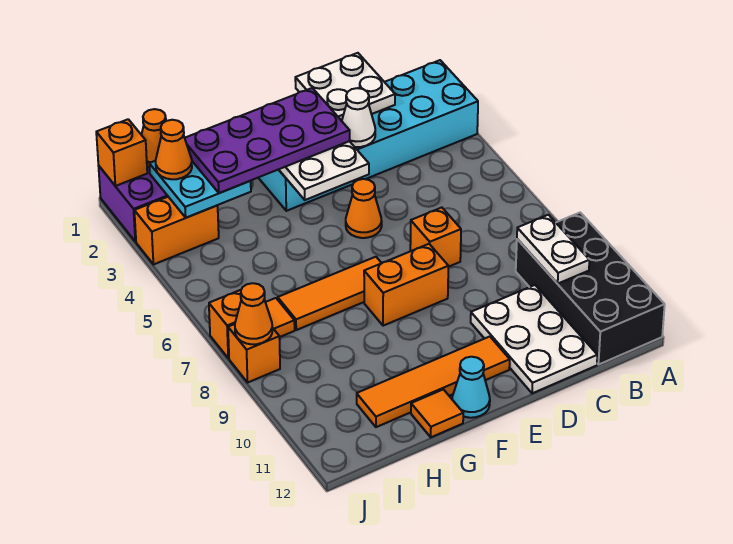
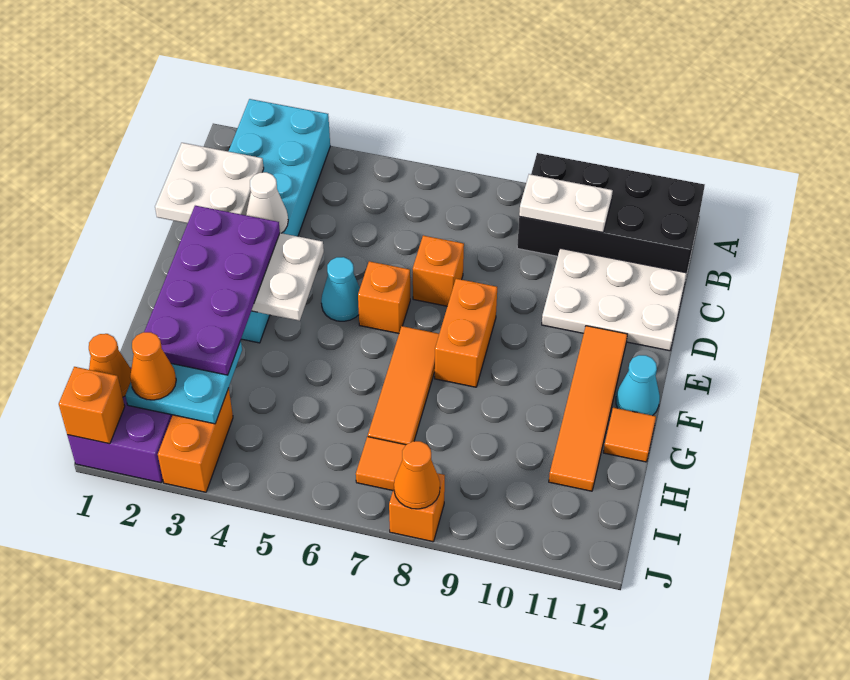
orange cone E5 level 1 -> cyan cone E5 level 1
orange brick J7 level 1 -> orange brick E6 level 1

